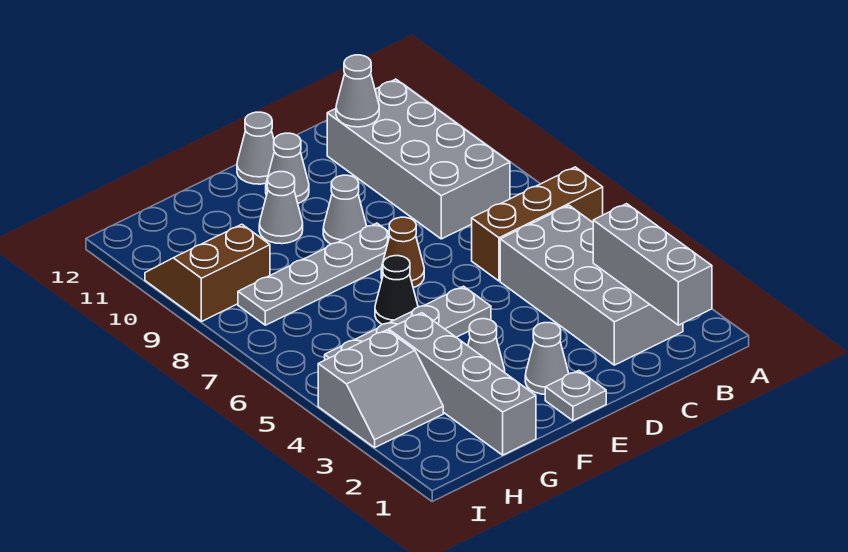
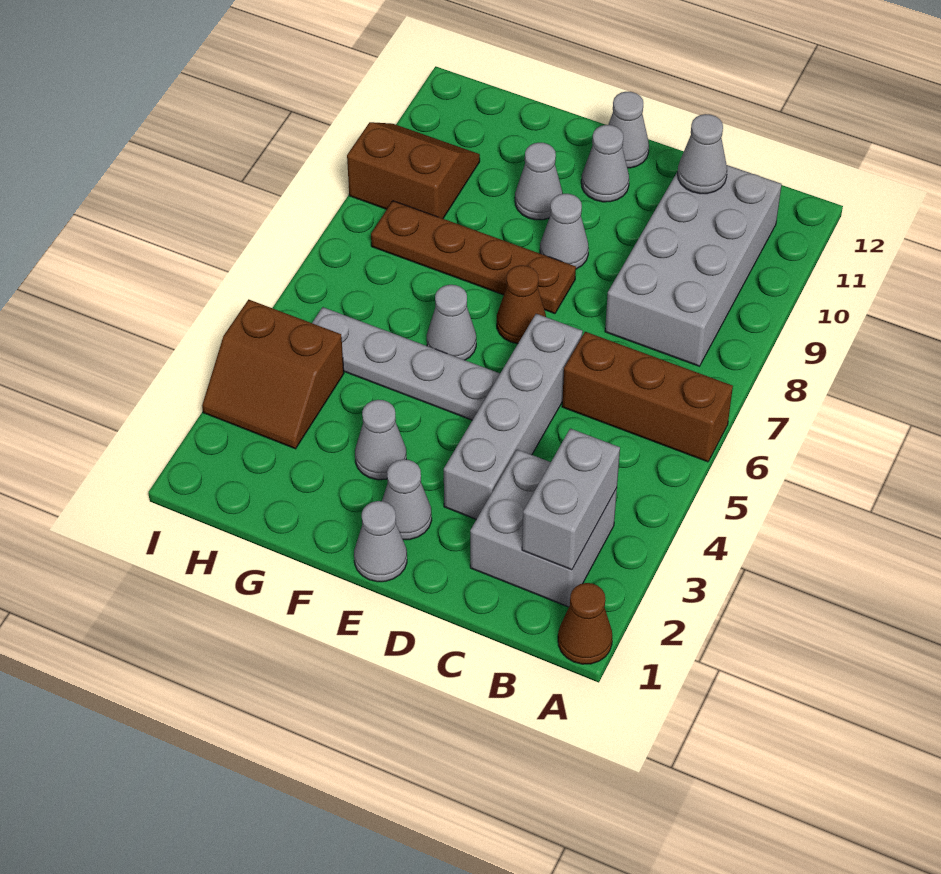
none -> brown cone A1 level 1
grey brick B1:B3 level 2 -> grey brick B2:B3 level 2
grey brick B2:C5 level 1 -> grey brick B2:C3 level 1
grey plate E1 level 1 -> grey cone E1 level 1
grey plate E8:H8 level 1 -> brown plate E8:H8 level 1
black cone F6 level 1 -> grey cone F6 level 1
grey brick G1:G4 level 1 -> grey brick D3:D6 level 1
grey slope H3:I4 level 1 top 4 -> brown slope H3:I4 level 1 top 4

